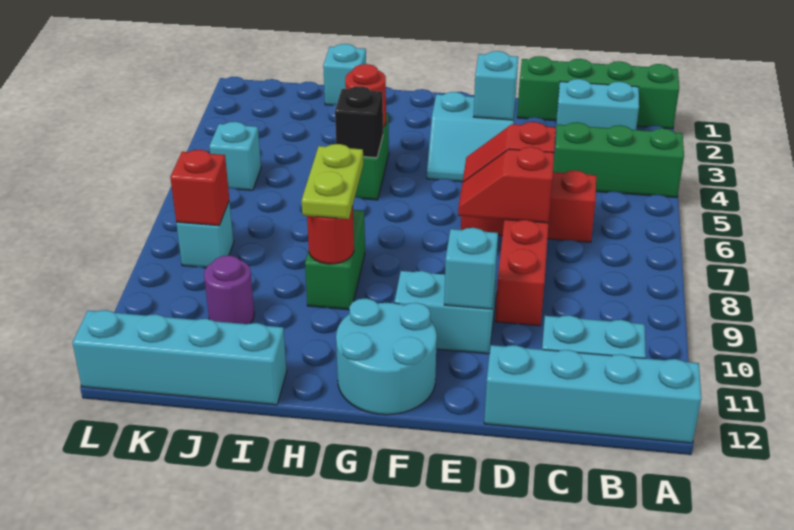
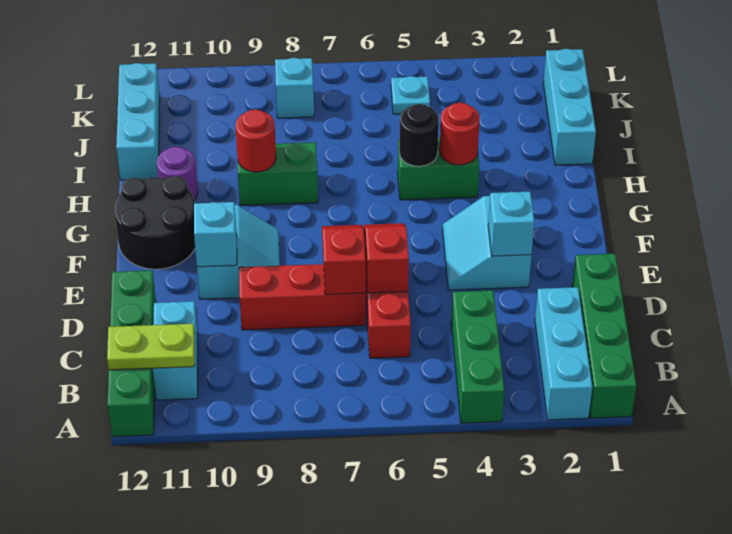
cyan brick A12:D12 level 1 -> green brick A12:D12 level 1
cyan brick B2:C2 level 1 -> cyan brick A2:C2 level 1
cyan round brick F11:G12 level 1 -> black round brick F11:G12 level 1
black brick H5 level 2 -> black round brick H5 level 2
lime plate H8:H9 level 3 -> lime plate B11:B12 level 2
cyan brick I1 level 1 -> cyan brick I1:K1 level 1
cyan brick I12:L12 level 1 -> cyan brick I12:K12 level 1
purple round brick J10 level 1 -> purple round brick H11 level 1
cyan brick K5 level 1 -> cyan plate K5 level 1
red brick K8 level 2 -> none

